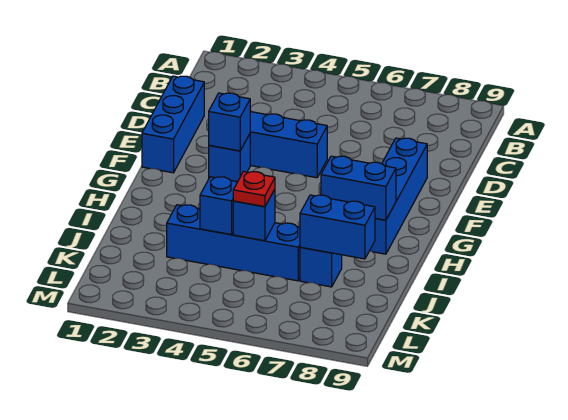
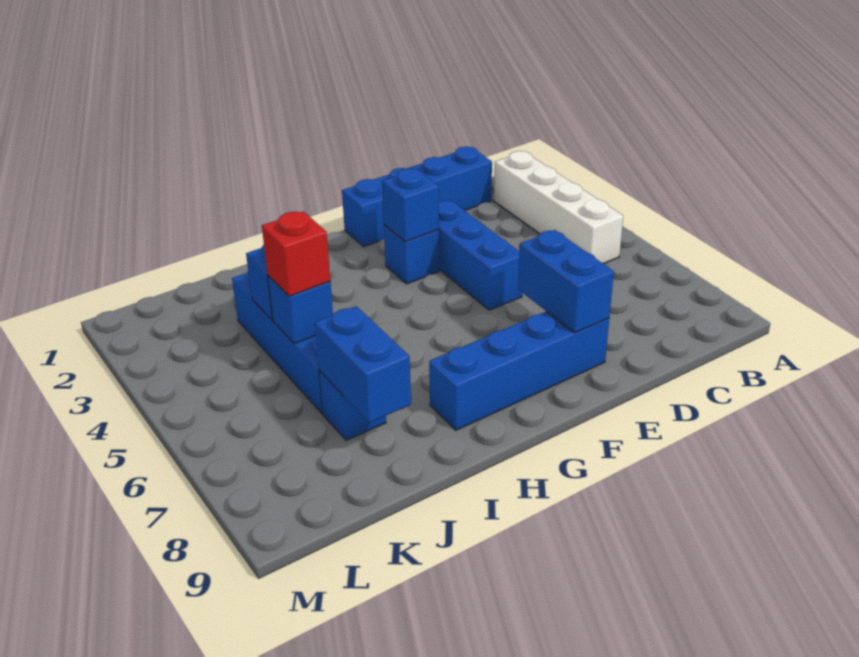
none -> white brick B2:B5 level 1
blue brick D1:F1 level 1 -> blue brick C1:F1 level 1
blue brick H7:H8 level 2 -> blue brick E7:E8 level 2
red plate J5 level 3 -> red brick J5 level 3

